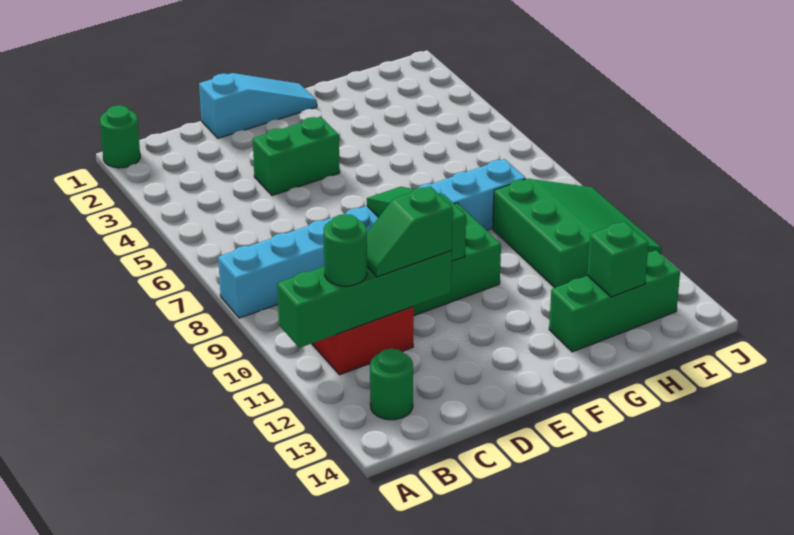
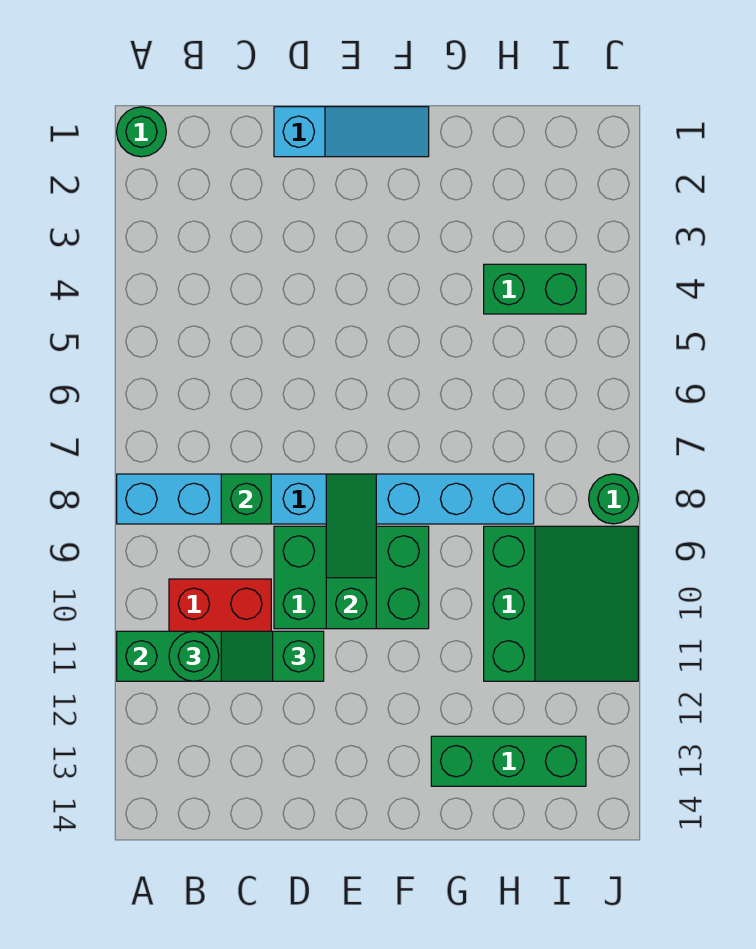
green round brick B13 level 1 -> green round brick J8 level 1
green brick D4:E4 level 1 -> green brick H4:I4 level 1
green brick H13 level 2 -> green brick C8 level 2

